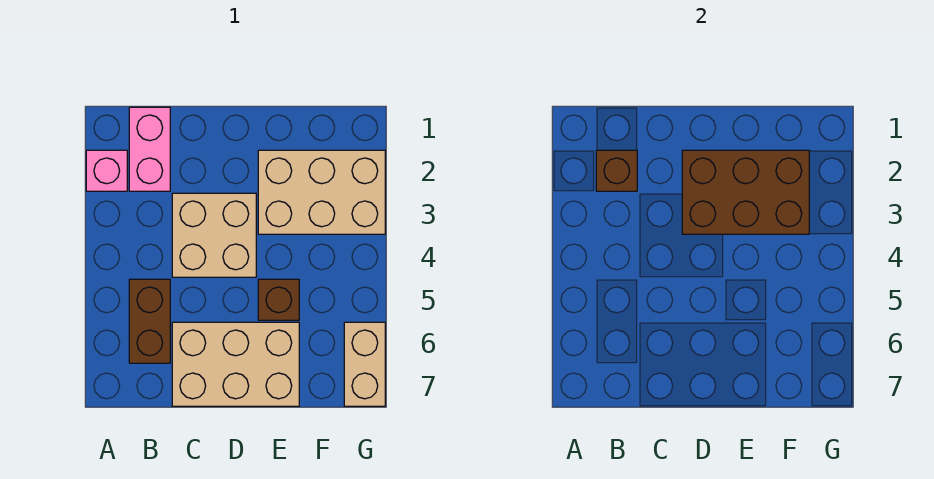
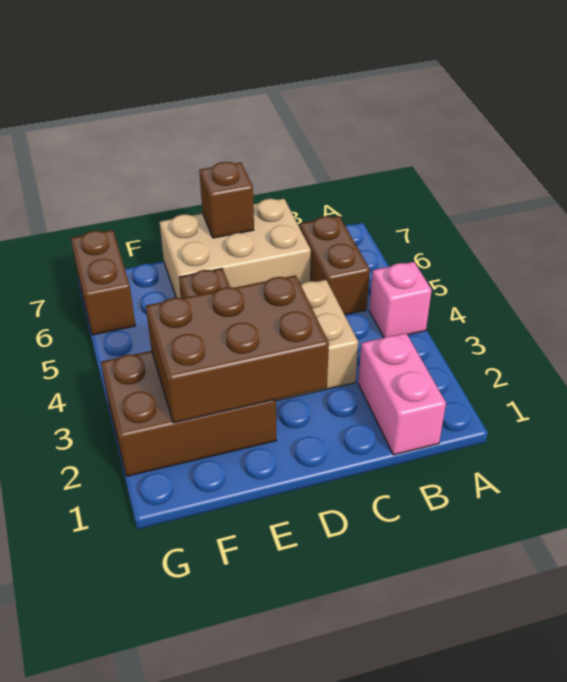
pink brick A2 level 1 -> pink brick A4 level 1
brown brick B2 level 2 -> brown brick D7 level 2
tan brick E2:G3 level 1 -> brown brick E2:G3 level 1
tan brick G6:G7 level 1 -> brown brick G6:G7 level 1

